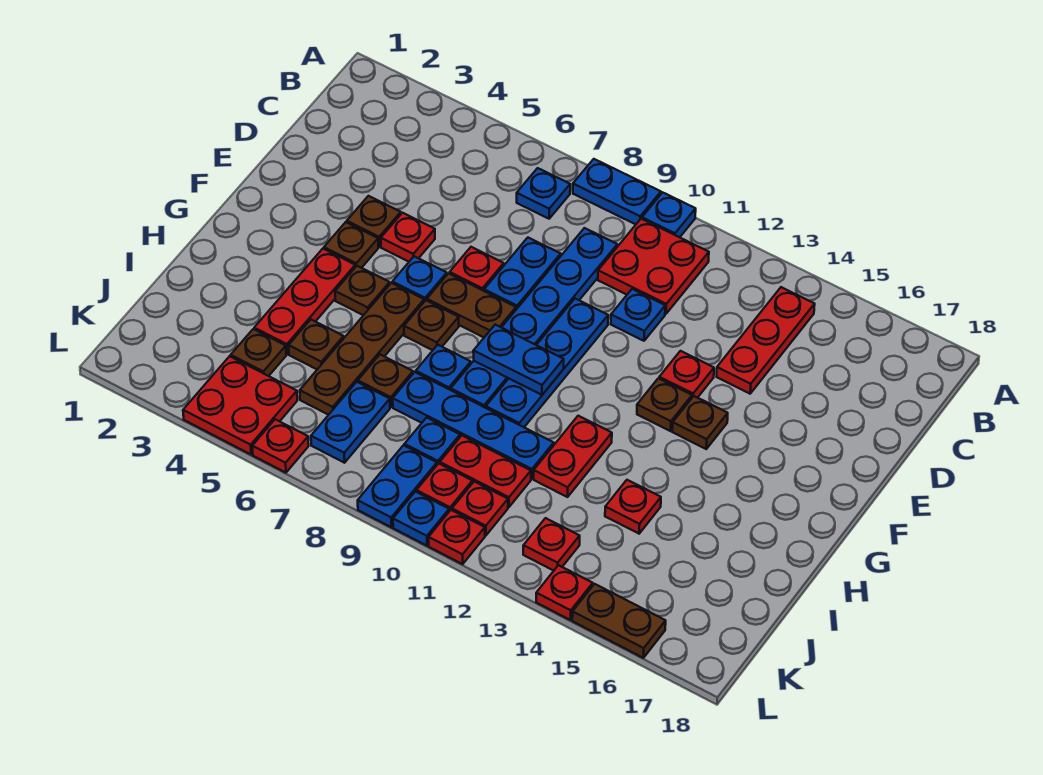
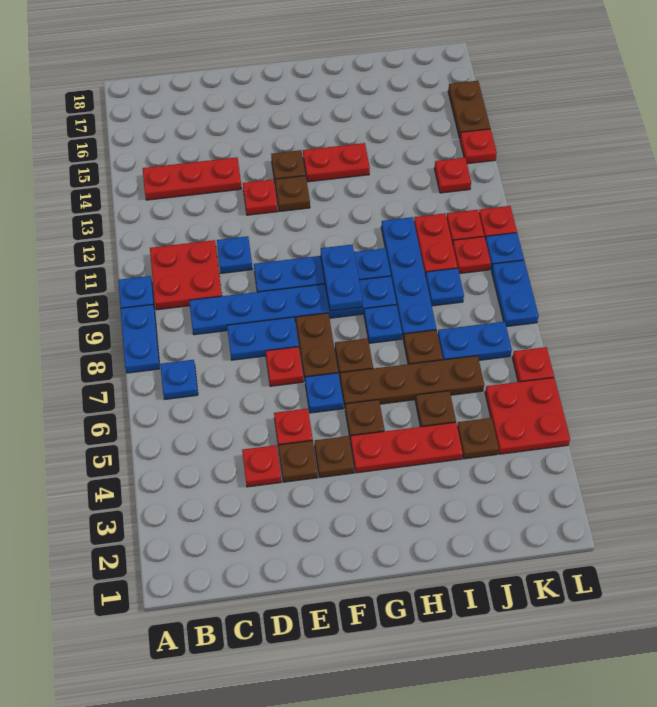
red plate H12:I12 level 1 -> red plate G14:H14 level 1
red plate I14 level 1 -> red plate D4 level 1
blue plate K9:L9 level 1 -> blue plate L8:L9 level 1

